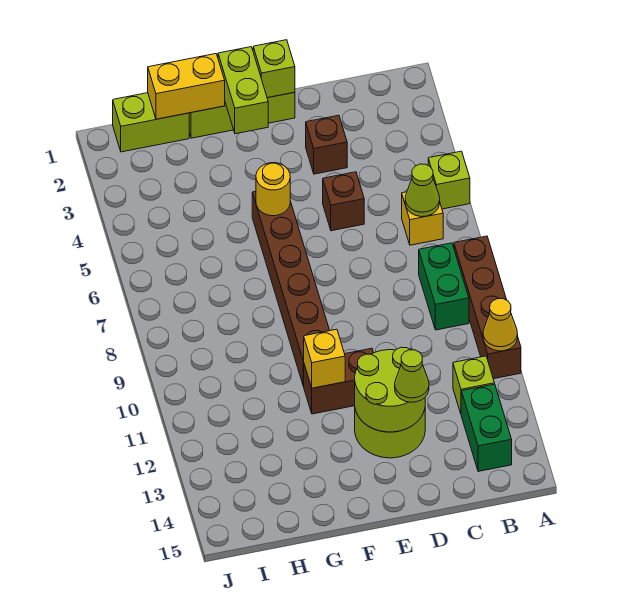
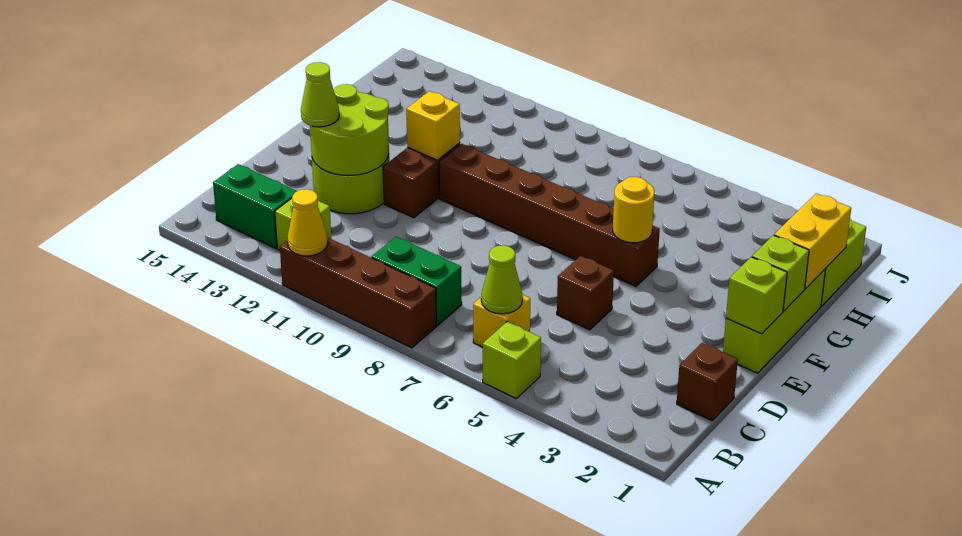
brown brick D3 level 1 -> brown brick C1 level 1
lime brick F1:F2 level 2 -> lime brick F1 level 2

